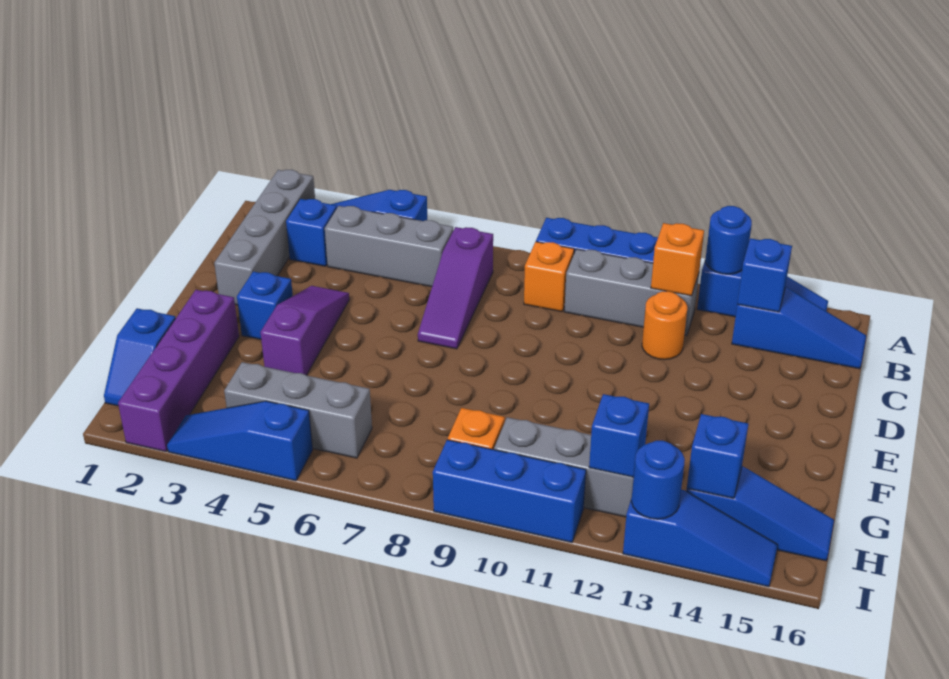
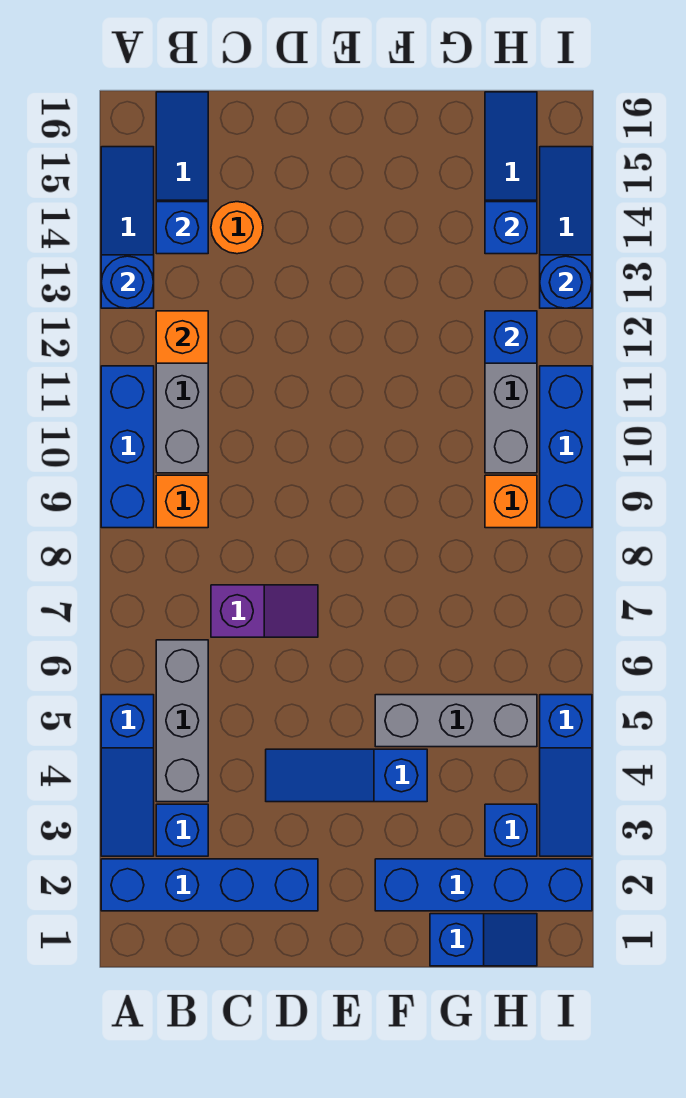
grey brick A2:D2 level 1 -> blue brick A2:D2 level 1
purple slope B7:D7 level 1 top B -> purple slope C7:D7 level 1 top C
orange round brick C12 level 1 -> orange round brick C14 level 1
purple slope D4:F4 level 1 top F -> blue slope D4:F4 level 1 top F
blue brick E3 level 1 -> blue brick H3 level 1
purple brick F2:I2 level 1 -> blue brick F2:I2 level 1
grey brick H4:H6 level 1 -> grey brick F5:H5 level 1

